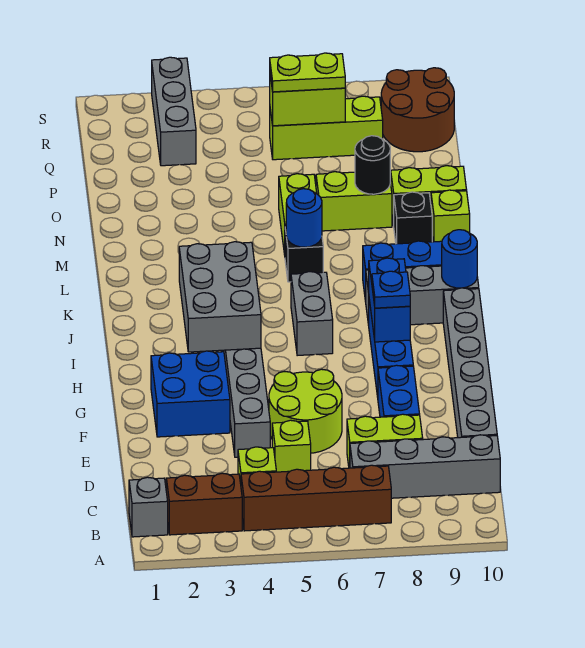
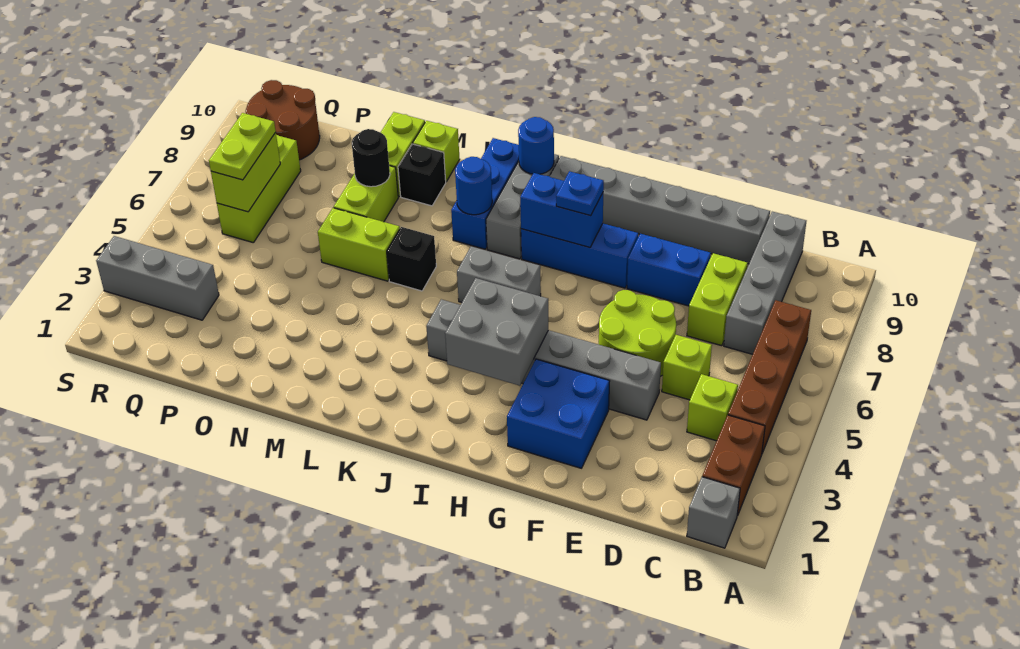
grey brick H3:J4 level 2 -> grey brick H3:I4 level 2
blue round brick L6 level 2 -> blue round brick K8 level 2

